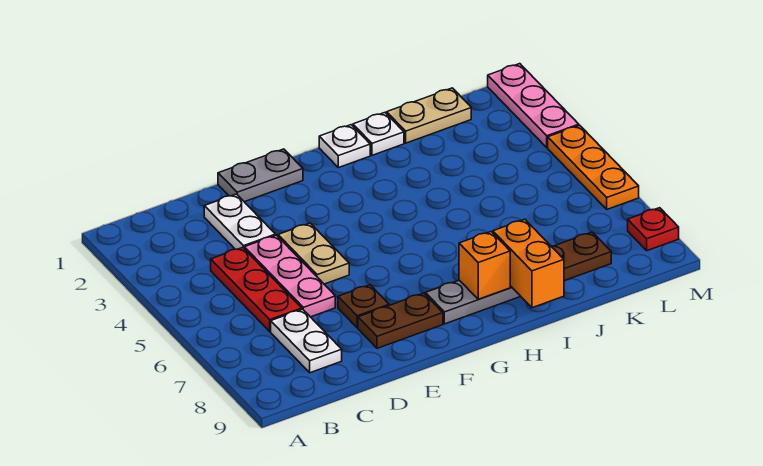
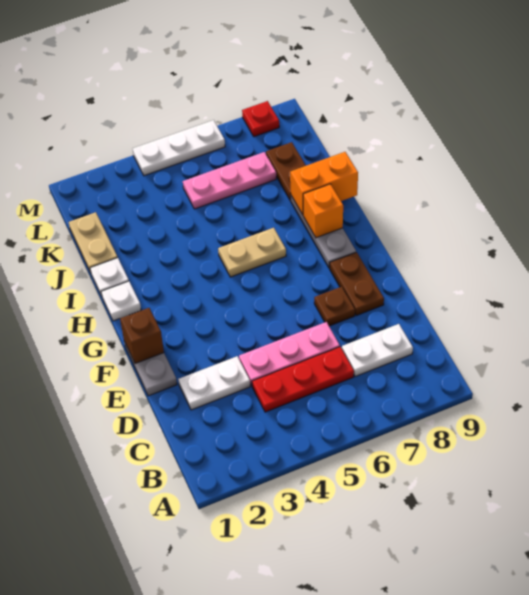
tan plate E4:E5 level 1 -> tan plate H5:H6 level 1
none -> brown brick F1 level 2
pink plate M1:M3 level 1 -> pink plate K5:K7 level 1
orange plate M4:M6 level 1 -> white plate M4:M6 level 1

